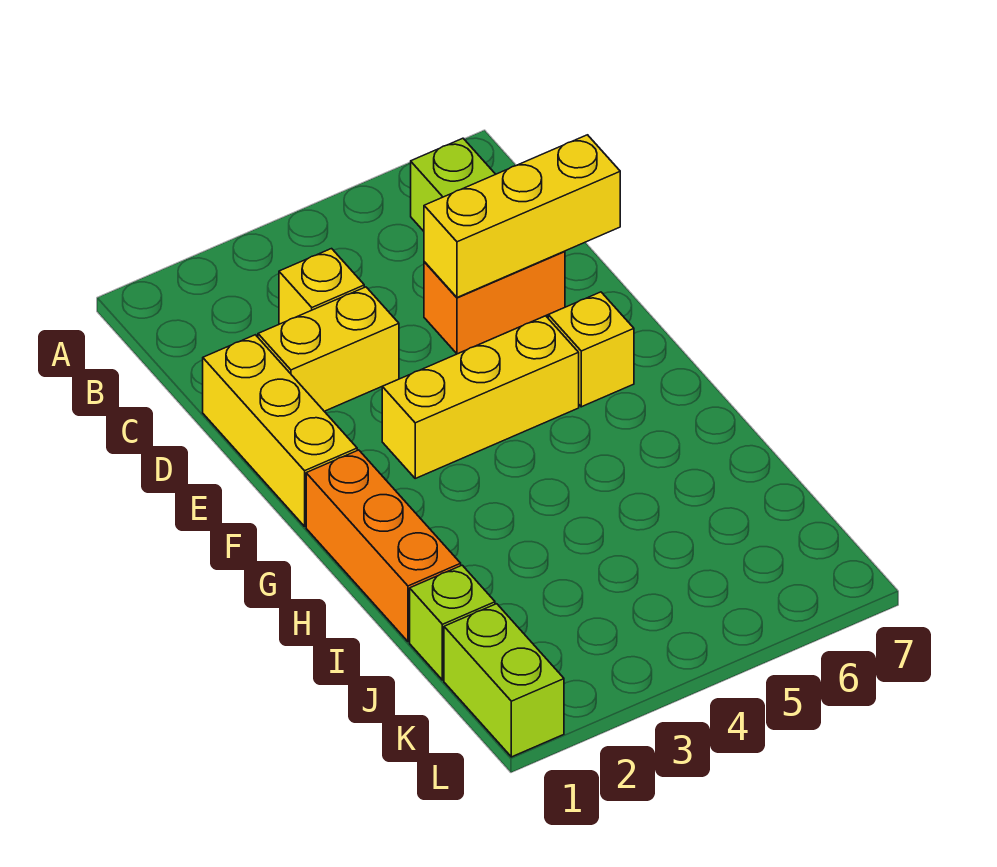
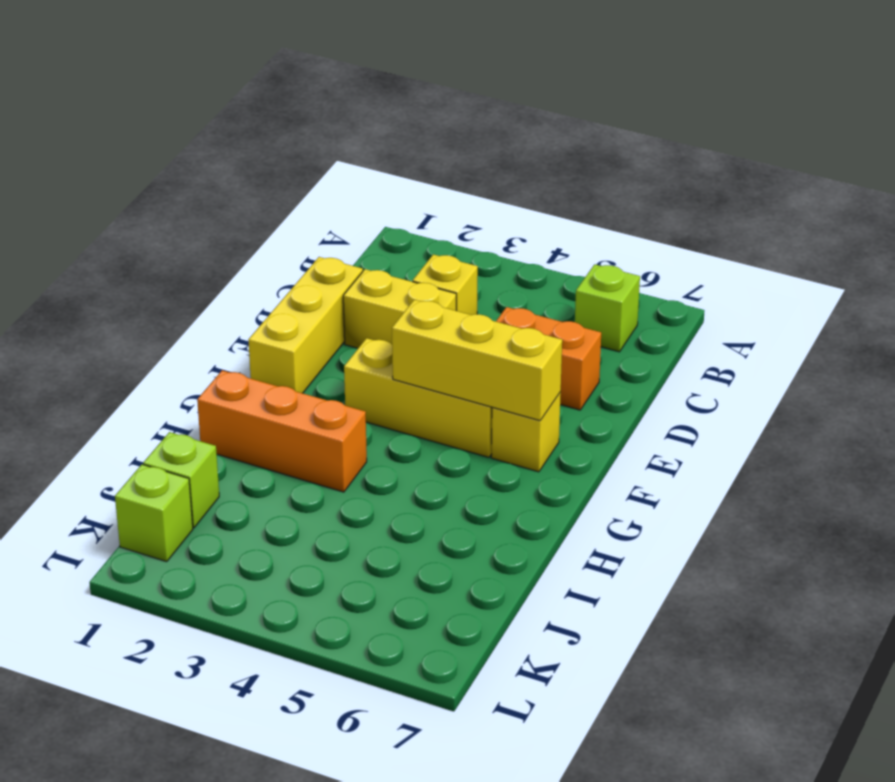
yellow brick D5:D7 level 2 -> yellow brick F4:F6 level 2
orange brick G1:I1 level 1 -> orange brick H1:H3 level 1
lime brick K1:L1 level 1 -> lime brick K1 level 1

